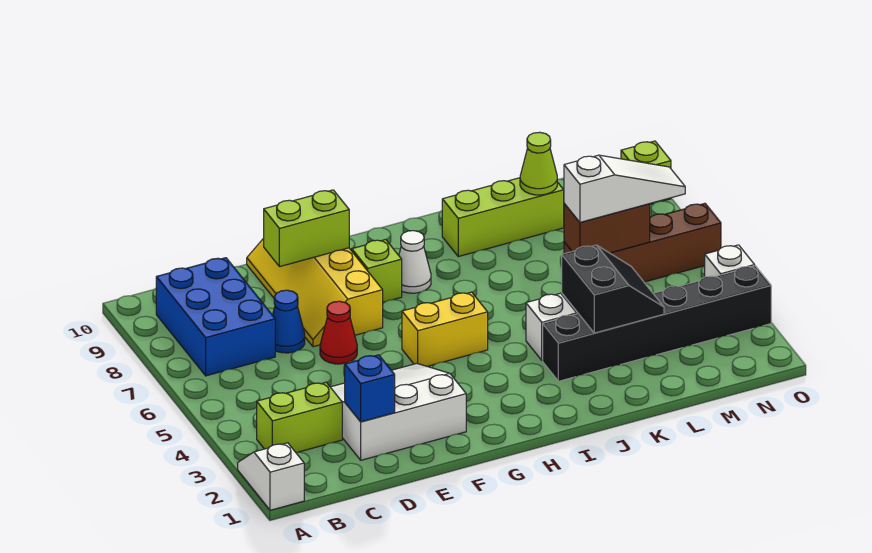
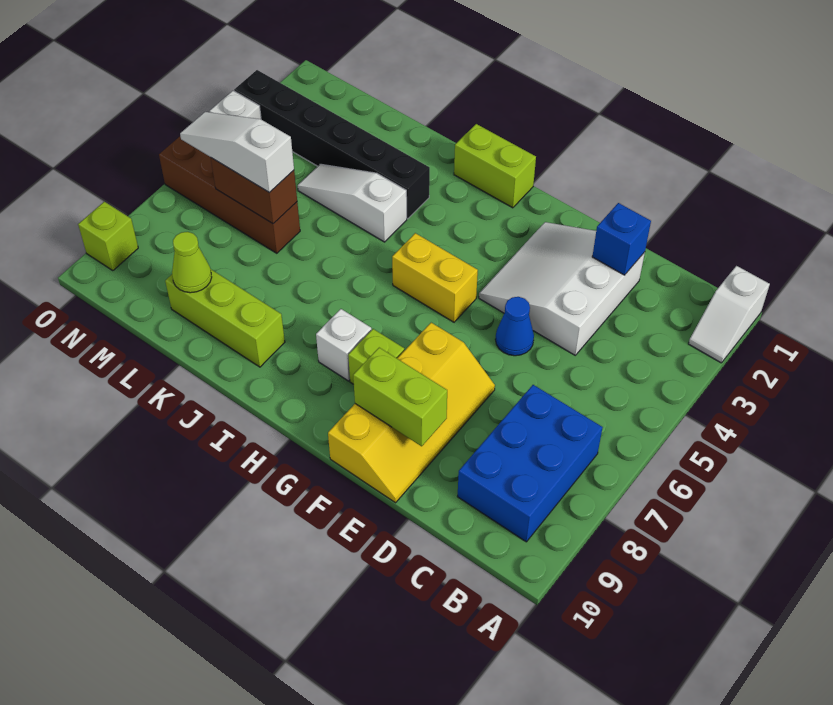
lime brick B3:C3 level 1 -> lime brick H1:I1 level 1
white slope D2:F4 level 1 top 2 -> white slope D2:F4 level 1 top D
blue cone D7 level 1 -> blue cone E5 level 1
red cone E6 level 1 -> none
white cone H8 level 1 -> white brick H8 level 1
black slope K3:L4 level 2 top K -> none

